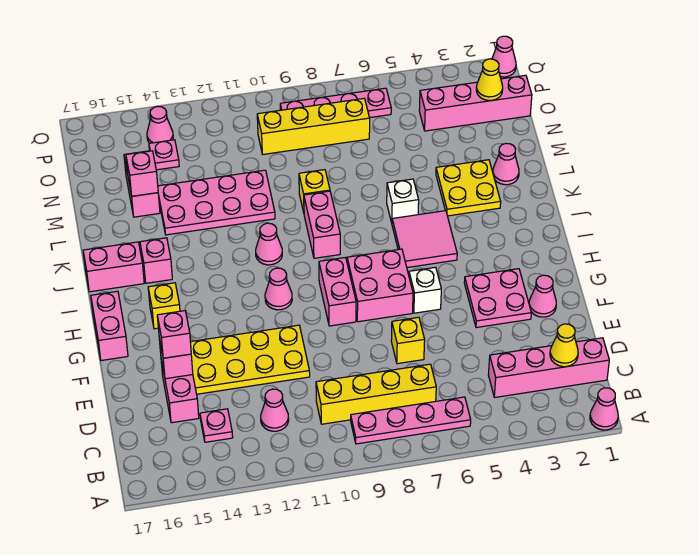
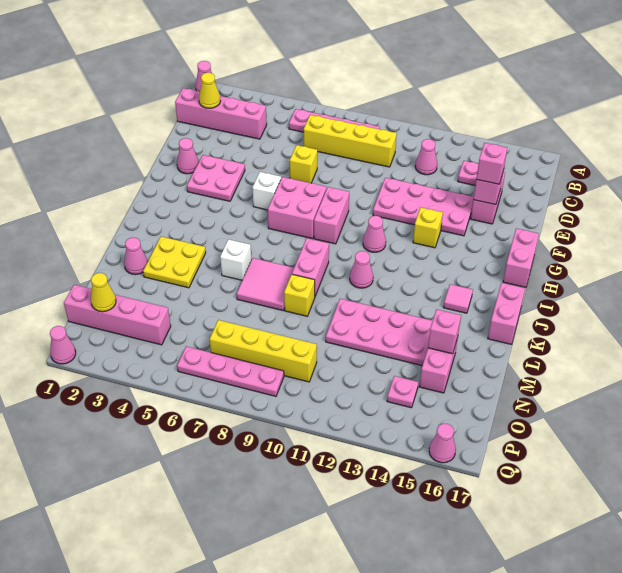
yellow plate E11:F14 level 1 -> pink plate E11:F14 level 1
yellow brick H15 level 1 -> yellow brick G13 level 1
pink tile I5:J6 level 1 -> pink tile K7:L8 level 1
pink brick J15 level 1 -> pink tile J15 level 1
pink brick J16:J17 level 1 -> pink brick J17:K17 level 1
pink cone P14 level 1 -> pink cone Q16 level 1

